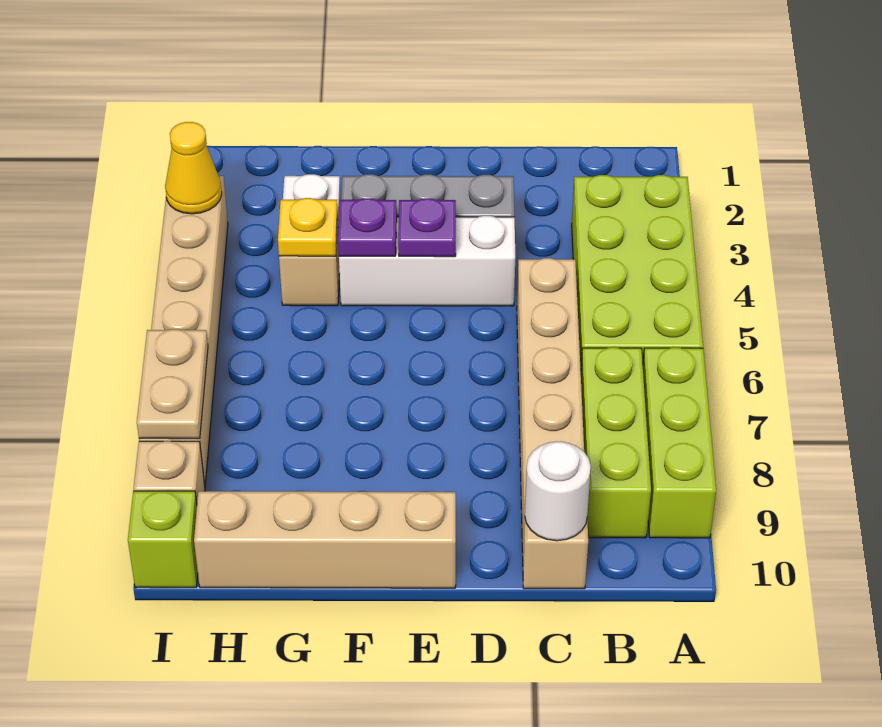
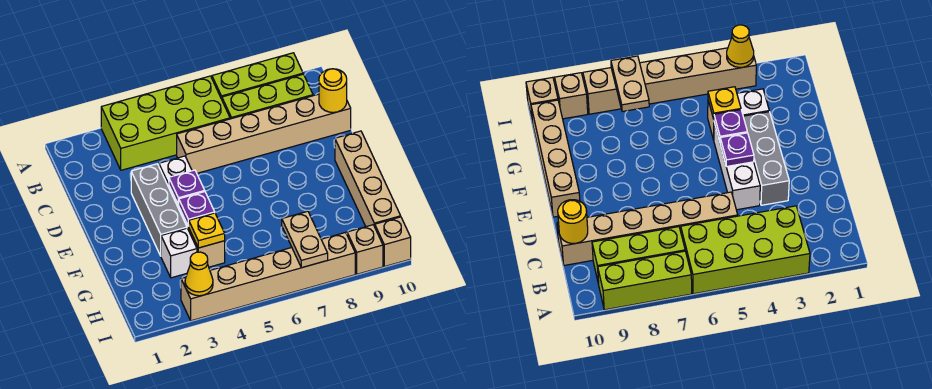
white round brick C10 level 2 -> yellow round brick C10 level 2
tan plate I7:I8 level 2 -> tan plate H7:I7 level 2
lime brick I10 level 1 -> tan brick I10 level 1

